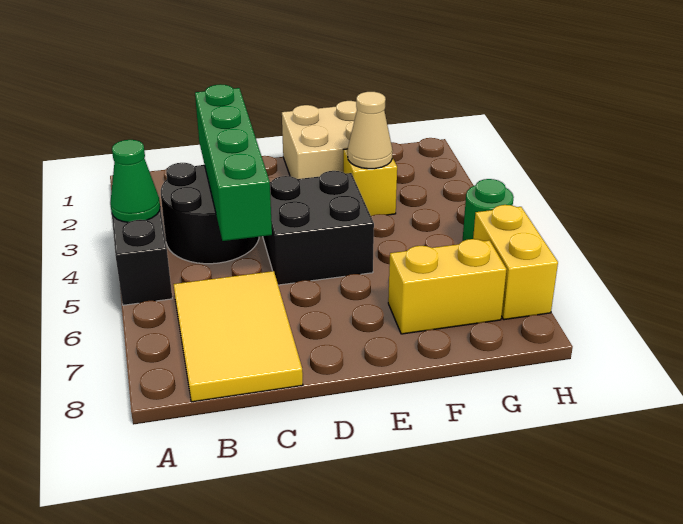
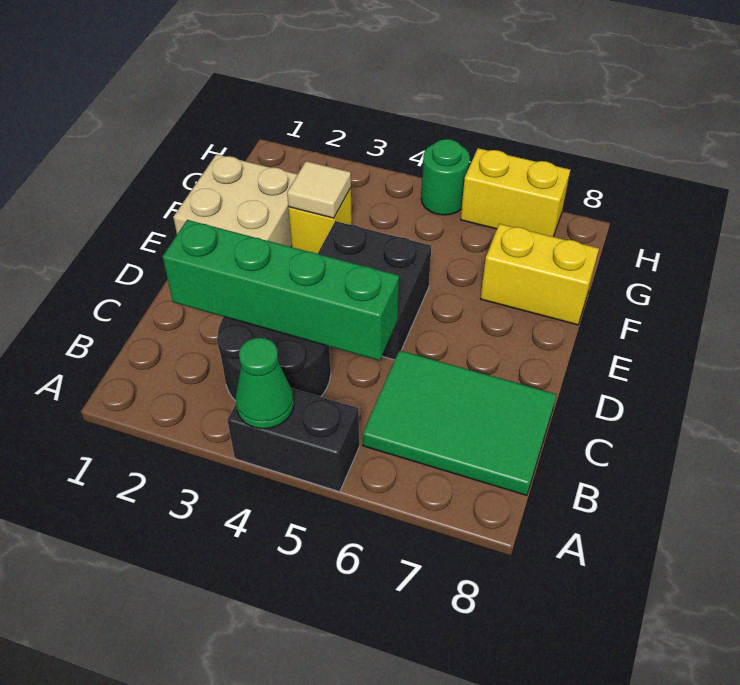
yellow tile B6:C8 level 1 -> green tile B6:C8 level 1
tan cone F3 level 2 -> tan tile F3 level 2
yellow brick F7:G7 level 1 -> yellow brick F7:F8 level 1

